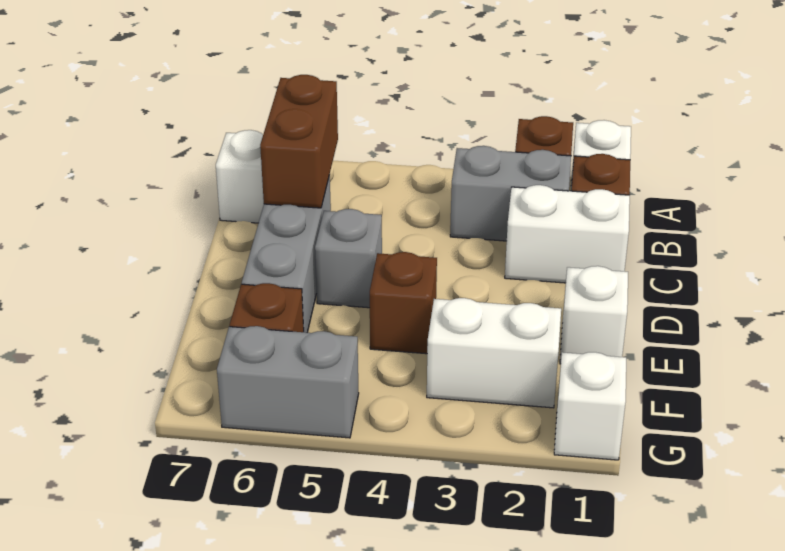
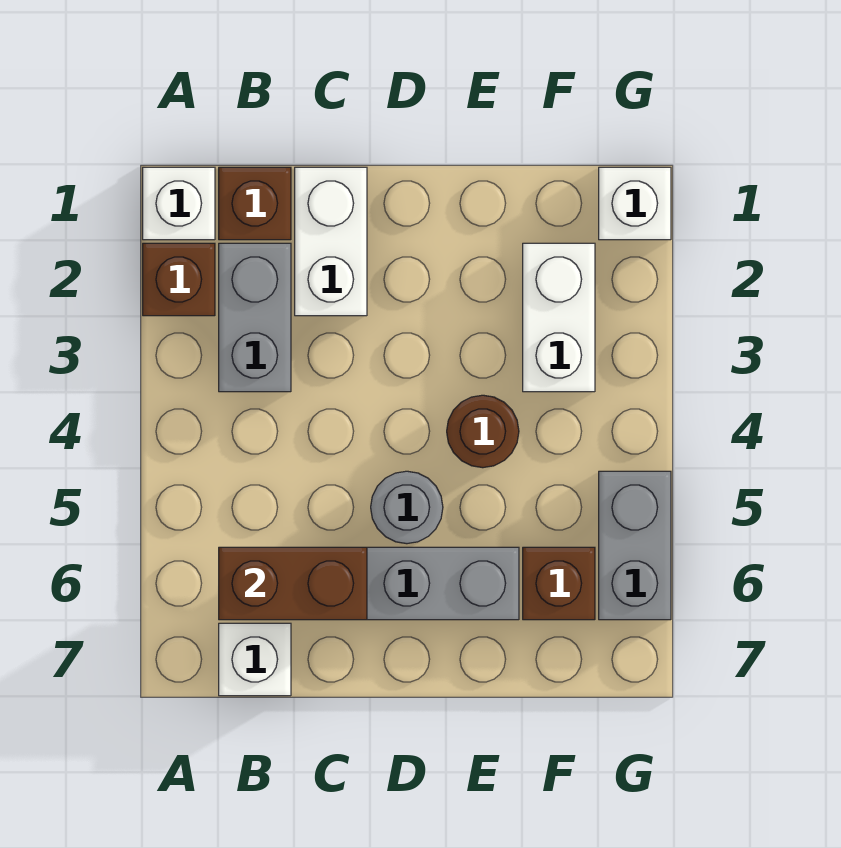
grey brick D5 level 1 -> grey round brick D5 level 1
white brick E1 level 1 -> none
brown brick E4 level 1 -> brown round brick E4 level 1

